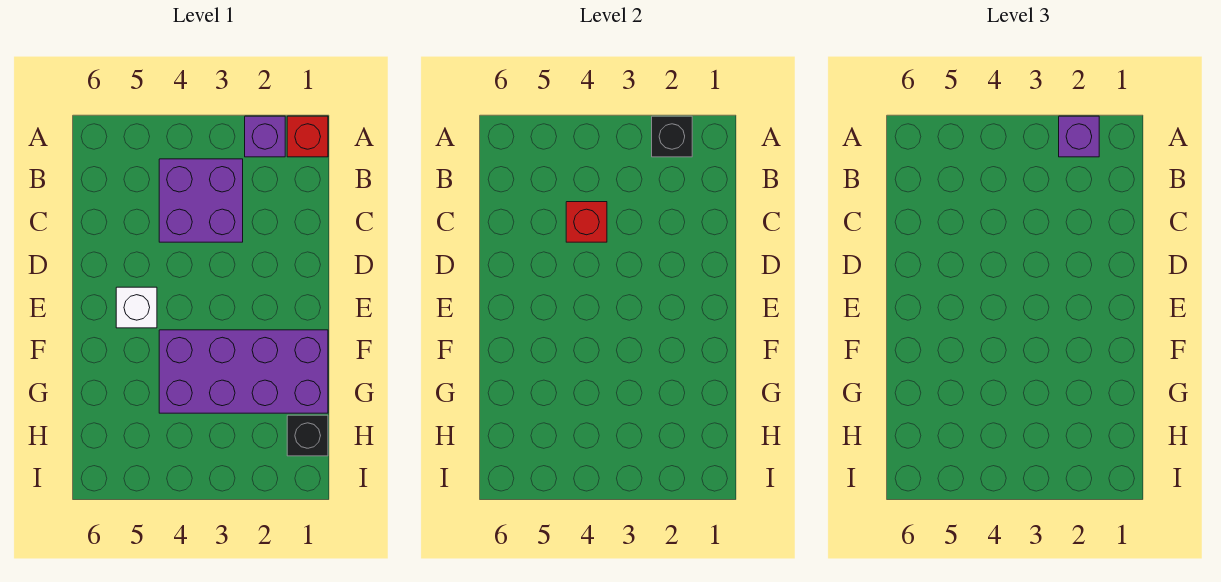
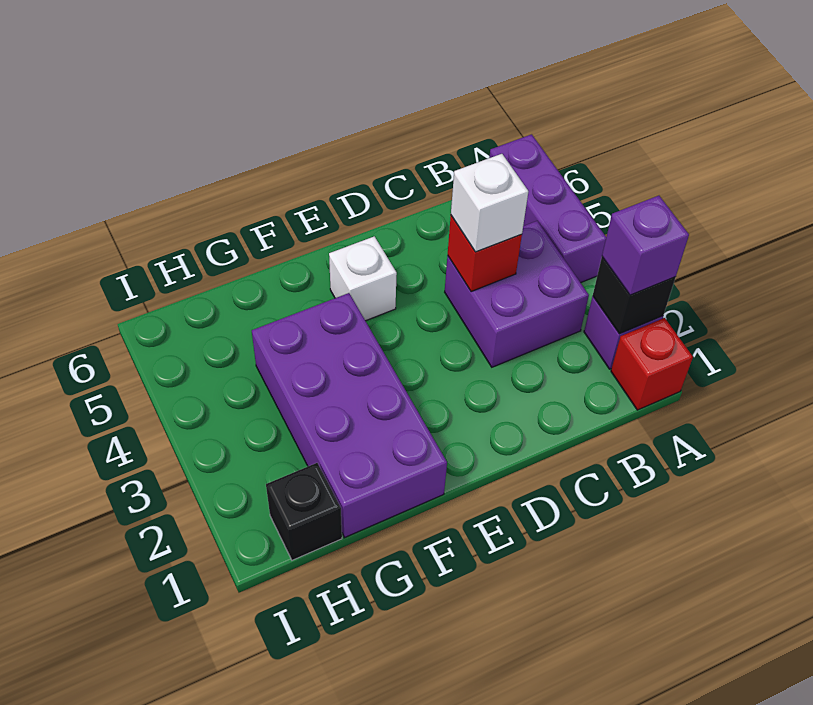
none -> purple brick A4:A6 level 1
none -> white brick C4 level 3

